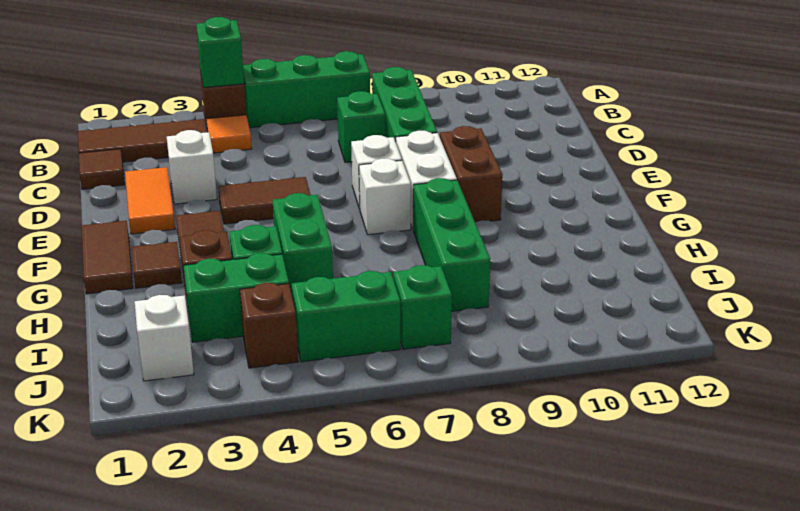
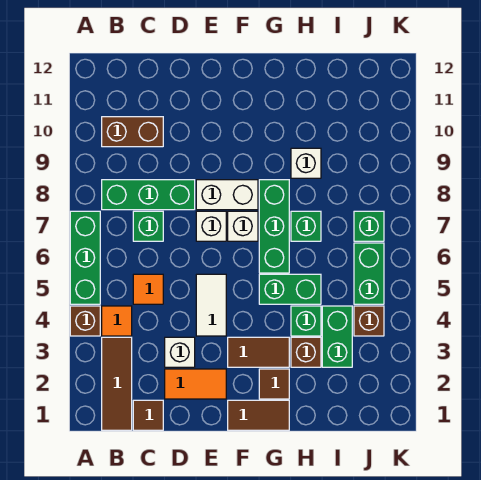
green brick A4 level 2 -> green brick H7 level 1
none -> orange tile C5 level 1
brown tile E4:E5 level 1 -> white tile E4:E5 level 1
brown brick E9:F9 level 1 -> brown brick B10:C10 level 1
green brick G8:I8 level 1 -> green brick G6:G8 level 1
white brick J2 level 1 -> white brick H9 level 1

